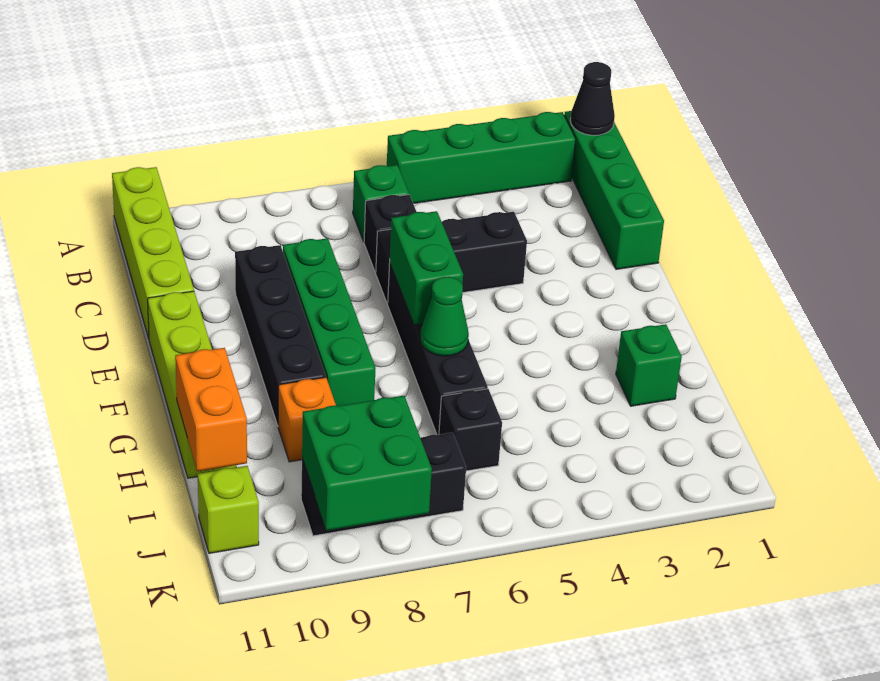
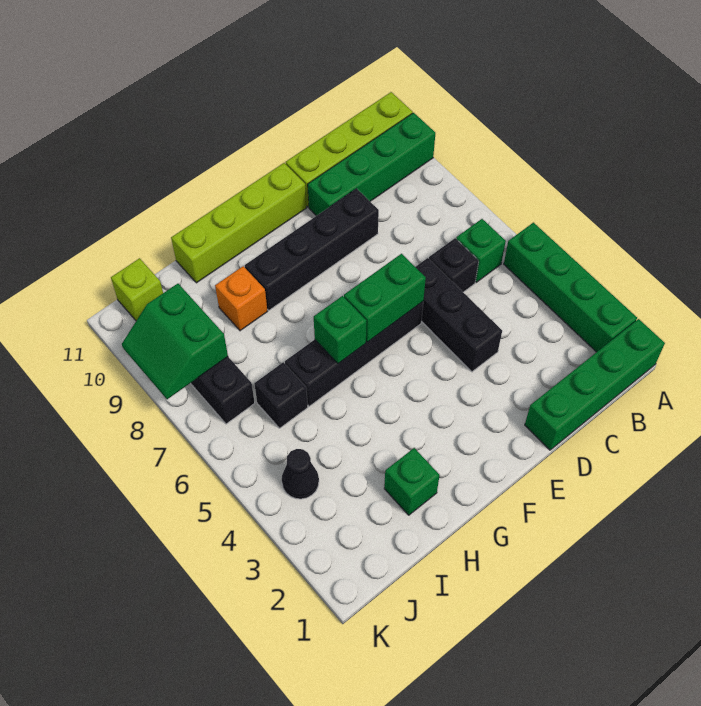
black cone A1 level 2 -> black cone J4 level 1
green brick D8:G8 level 1 -> green brick A10:D10 level 1
green cone G6 level 2 -> green brick G6 level 2
orange brick H11:I11 level 2 -> none
green brick J8:K9 level 2 -> green slope J8:K9 level 2 top J

